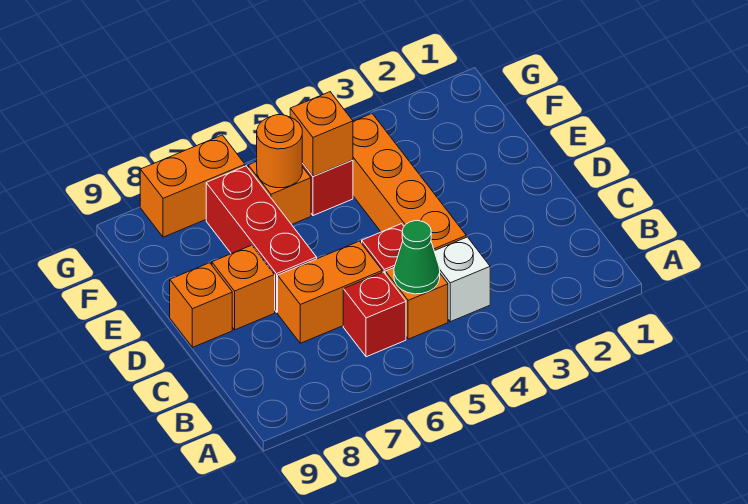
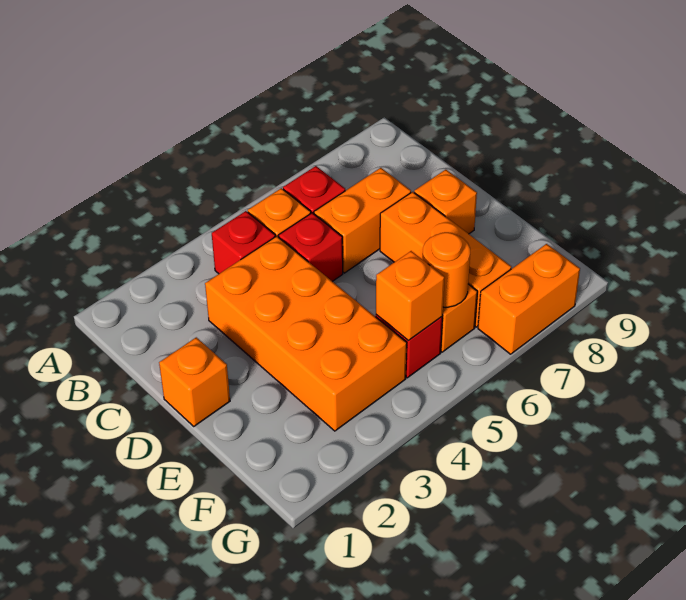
white brick B4 level 1 -> red brick B4 level 1
green cone B5 level 2 -> none
orange brick C4:F4 level 1 -> orange brick C3:F4 level 1
red brick D7:F7 level 1 -> orange brick D7:F7 level 1
orange brick D9 level 1 -> orange brick D1 level 1

